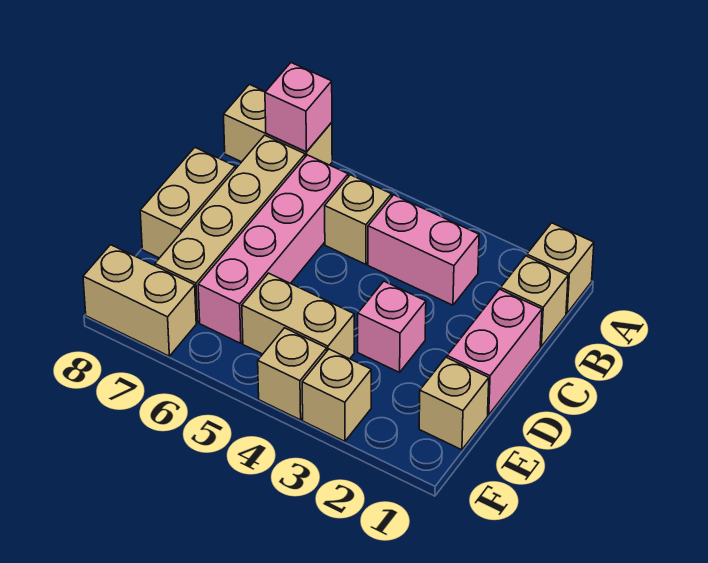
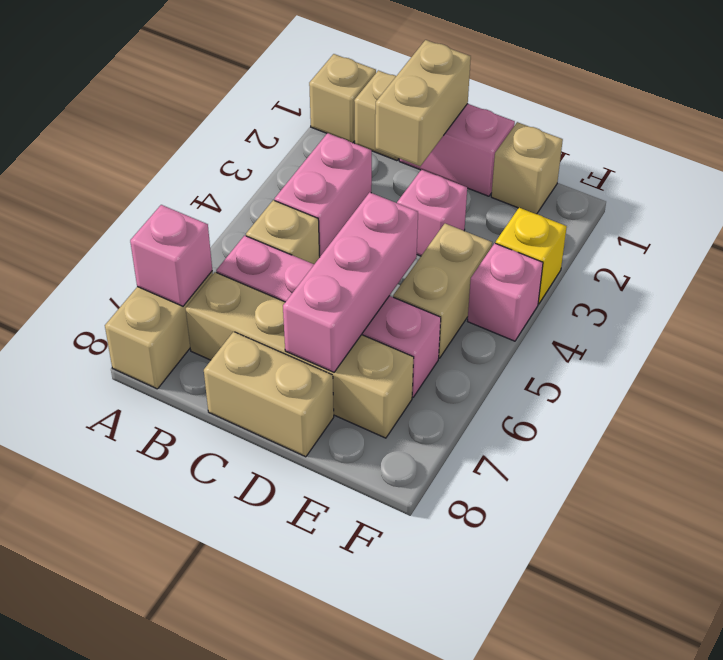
none -> pink brick D5:D7 level 2
tan brick F3 level 1 -> yellow brick F3 level 1
tan brick F4 level 1 -> pink brick F4 level 1
tan brick F7:F8 level 1 -> tan brick C1:C2 level 2

